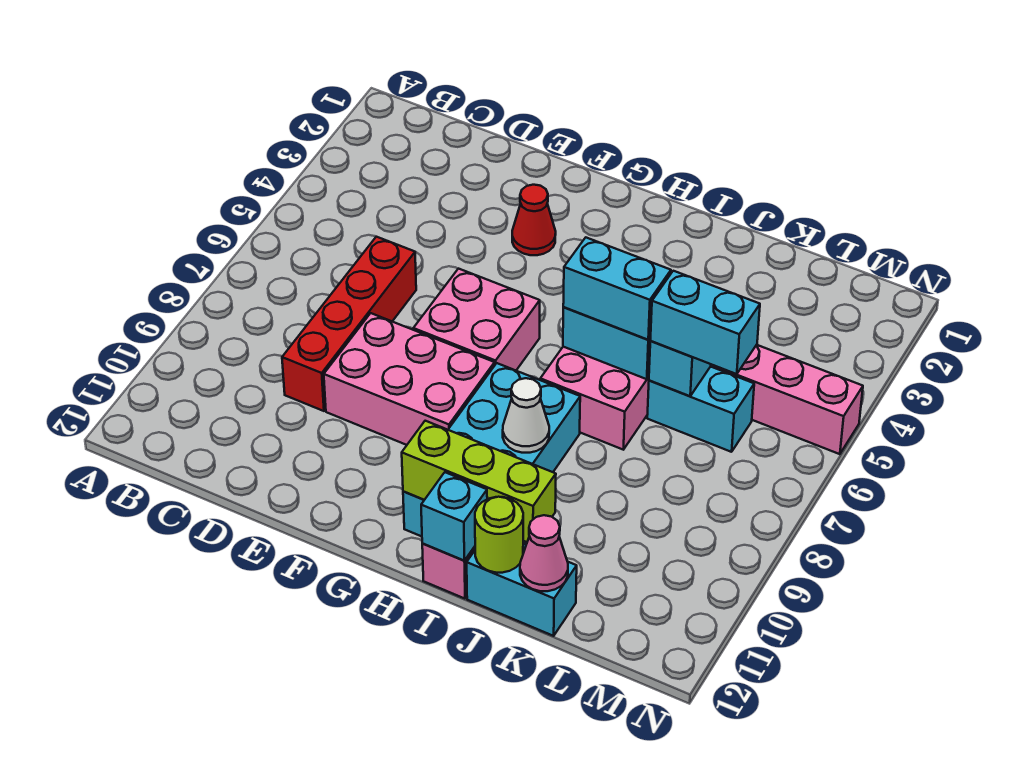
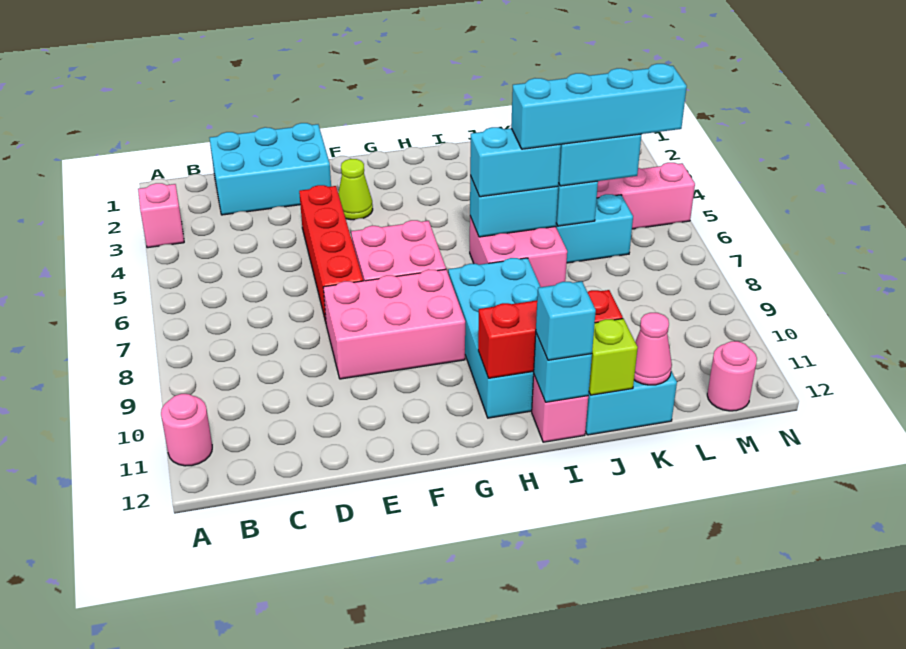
none -> pink brick A3 level 1
none -> pink round brick A11 level 1
none -> cyan brick C1:E2 level 1
red brick D6:D9 level 1 -> red brick E4:E7 level 1
red cone F3 level 1 -> lime cone F3 level 1
lime brick H11:J11 level 2 -> red brick H11:J11 level 2
white cone I9 level 2 -> none
none -> cyan brick I12 level 3
none -> cyan brick J6:M6 level 4
lime round brick J12 level 2 -> lime brick J12 level 2
none -> pink round brick M12 level 1

